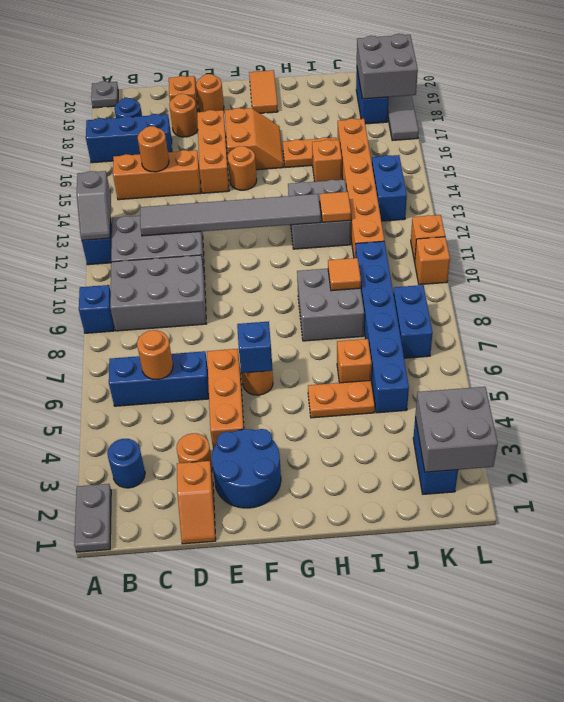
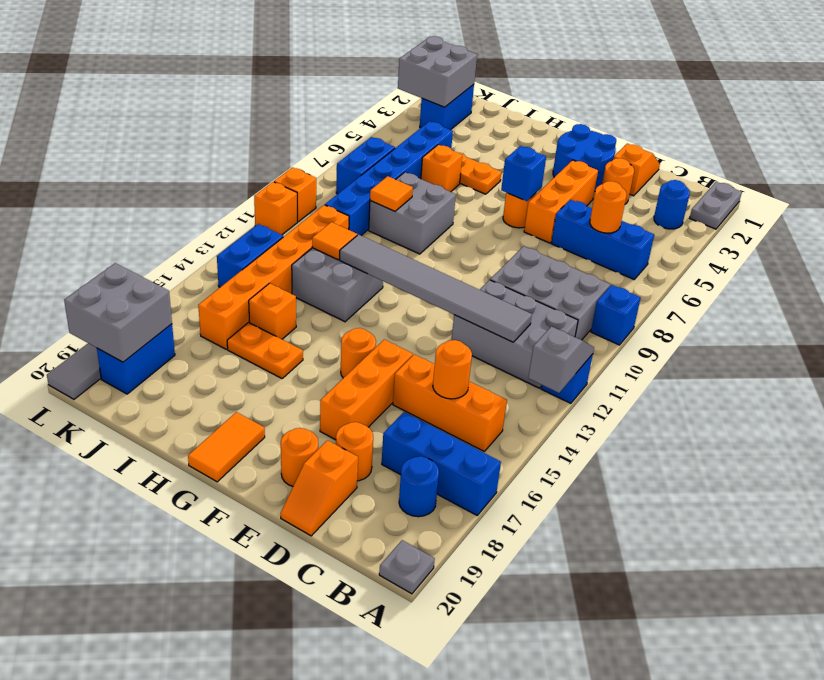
orange slope F16:G17 level 1 top F -> none

